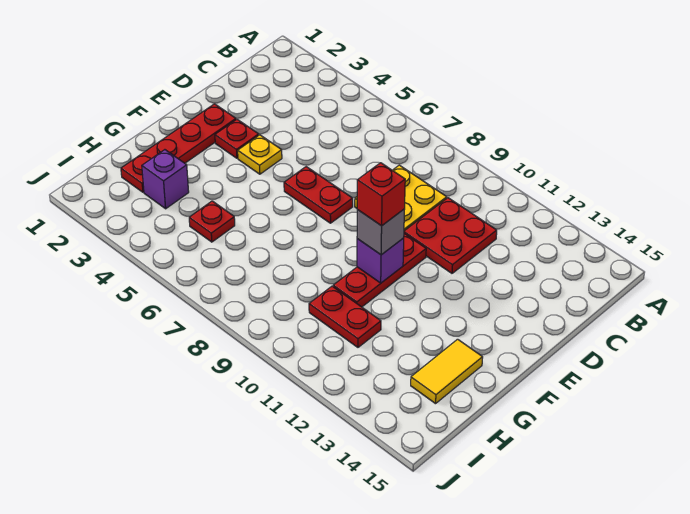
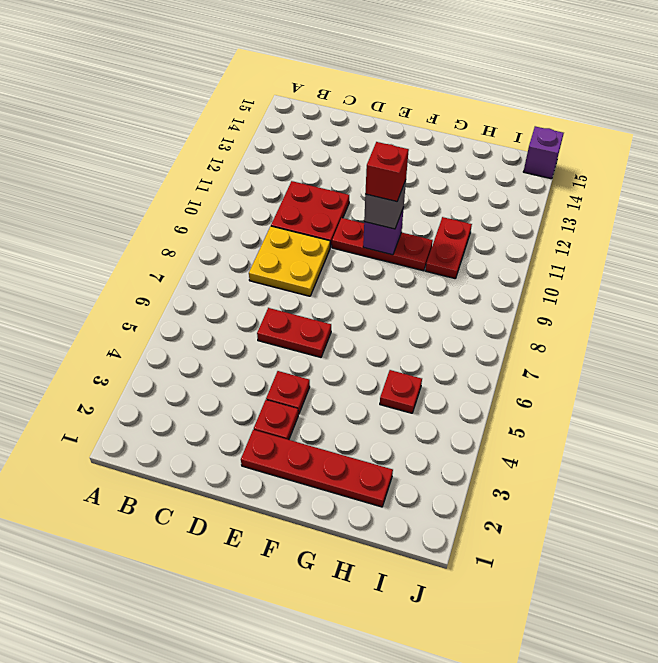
yellow plate E4 level 1 -> red plate E4 level 1
red plate E6:E7 level 1 -> red plate D6:E6 level 1
yellow tile G14:H14 level 1 -> none
purple brick H3 level 1 -> purple brick J15 level 1

